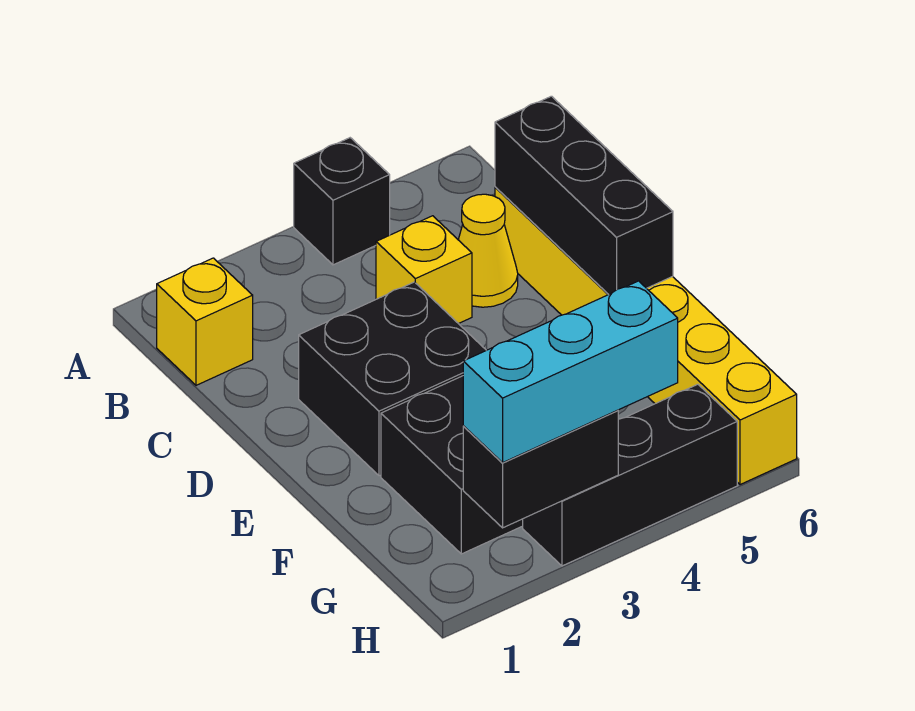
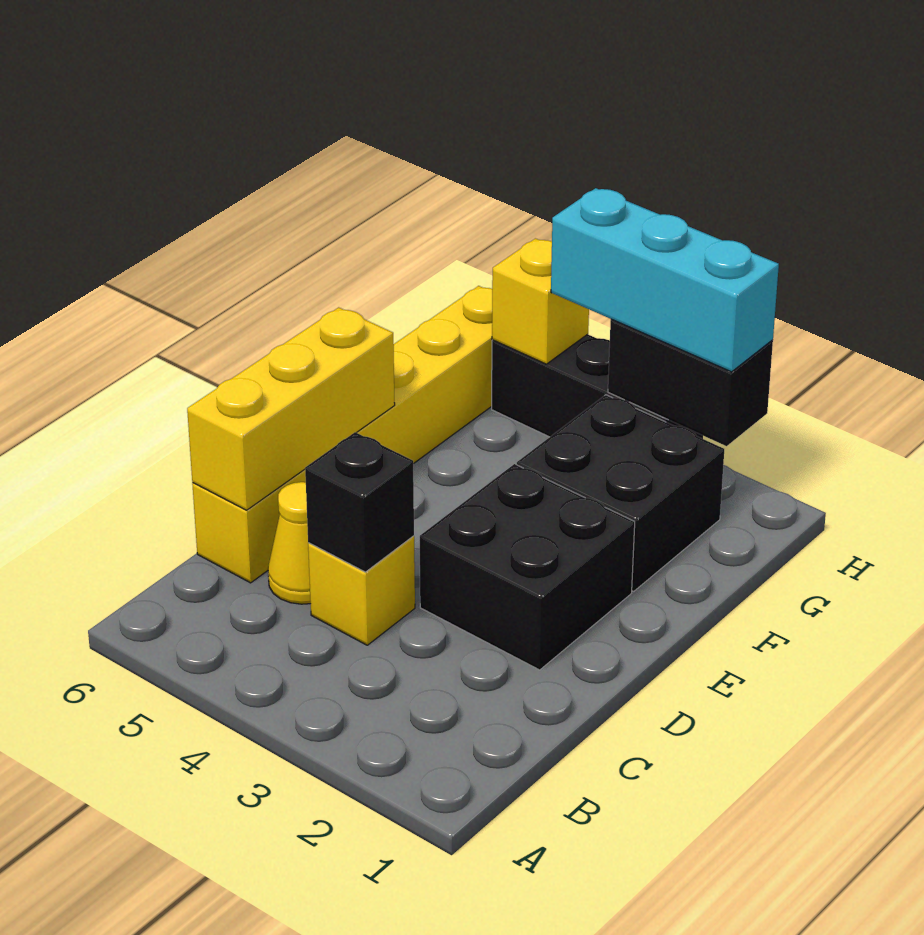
black brick A4 level 1 -> black brick C4 level 2
yellow brick B1 level 1 -> yellow brick H5 level 2
black brick C6:E6 level 2 -> yellow brick C6:E6 level 2

